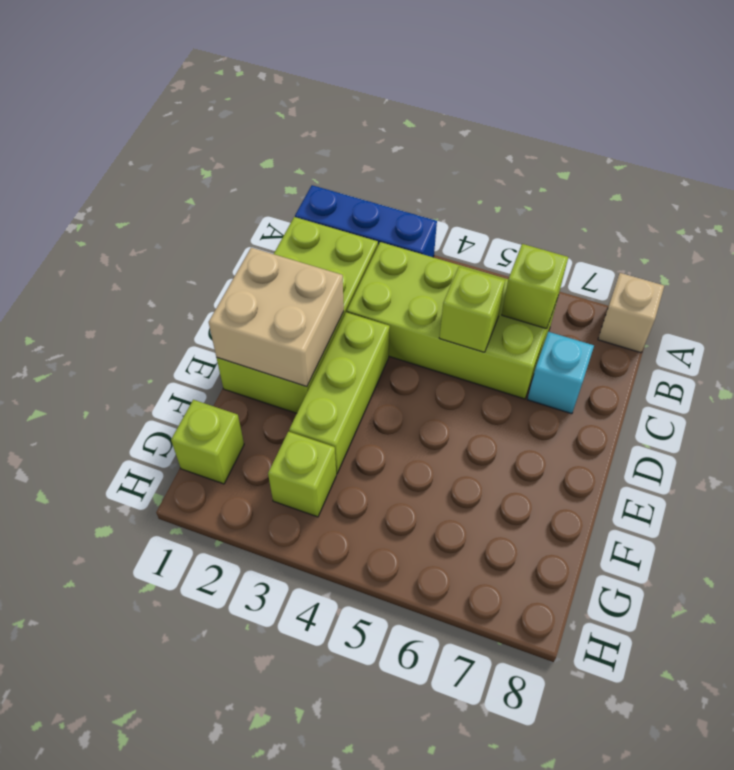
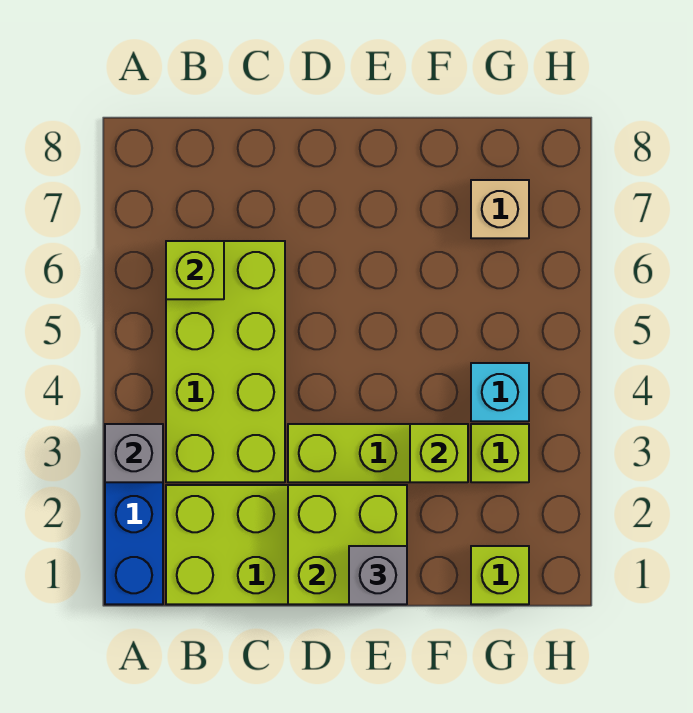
none -> grey brick A3 level 2
tan brick A8 level 1 -> tan brick G7 level 1
lime brick C5 level 2 -> lime brick F3 level 2
cyan brick C7 level 1 -> cyan brick G4 level 1
tan brick D1:E2 level 2 -> lime brick D1:E2 level 2
none -> grey brick E1 level 3

